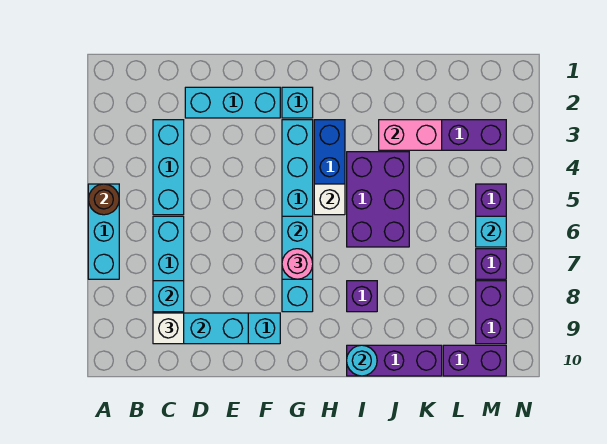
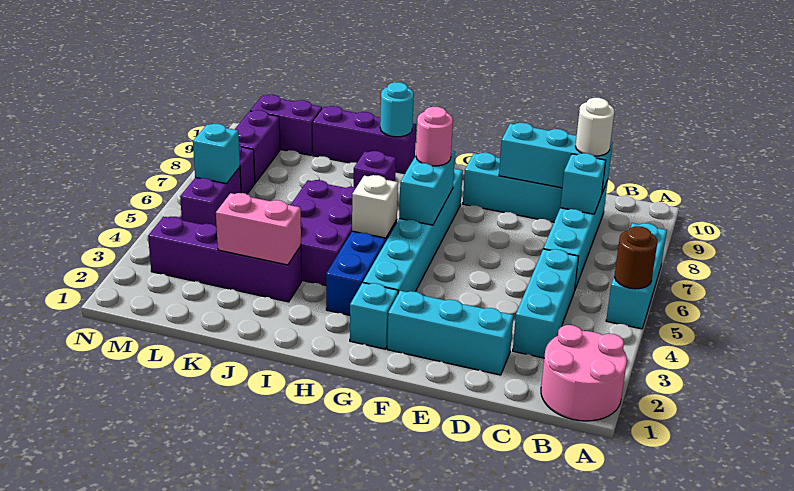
none -> pink round brick A1:B2 level 1
white brick C9 level 3 -> white round brick C9 level 3

